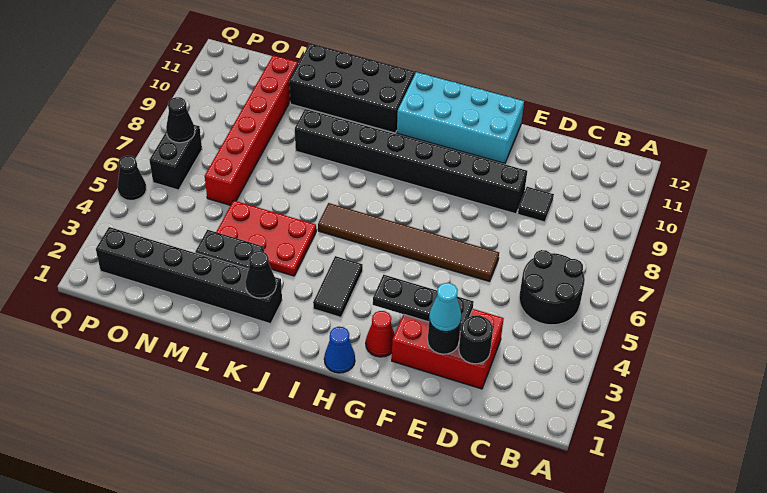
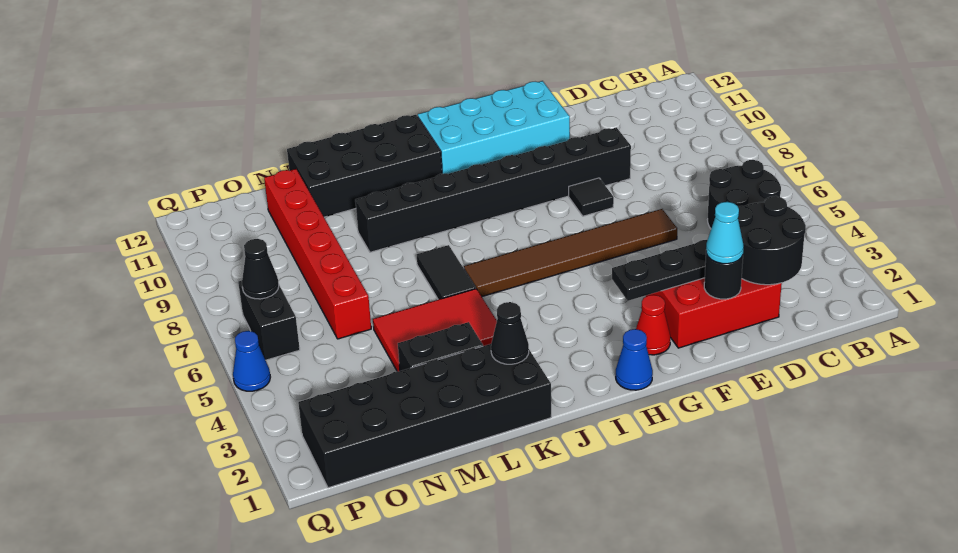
black round brick D2 level 2 -> black round brick C2:D3 level 2
black tile D9 level 1 -> black tile F8 level 1
black tile I3:I4 level 1 -> black tile K6:K7 level 1
black brick K2:P2 level 1 -> black brick K1:P2 level 1
red plate K4:M5 level 1 -> red tile K4:M5 level 1
black cone Q5 level 1 -> blue cone Q5 level 1

